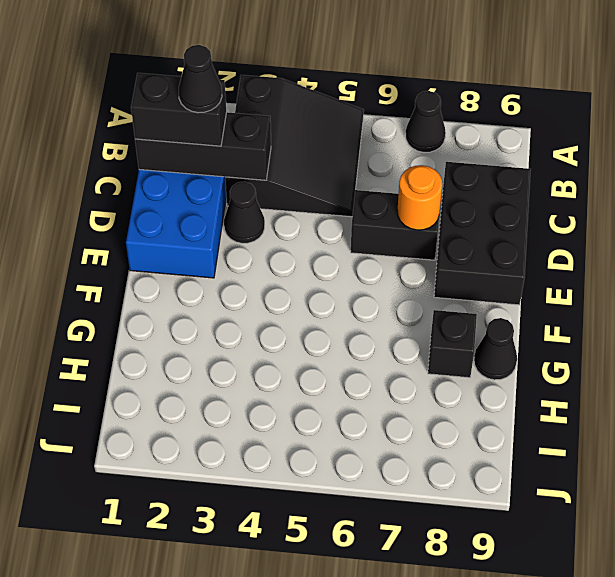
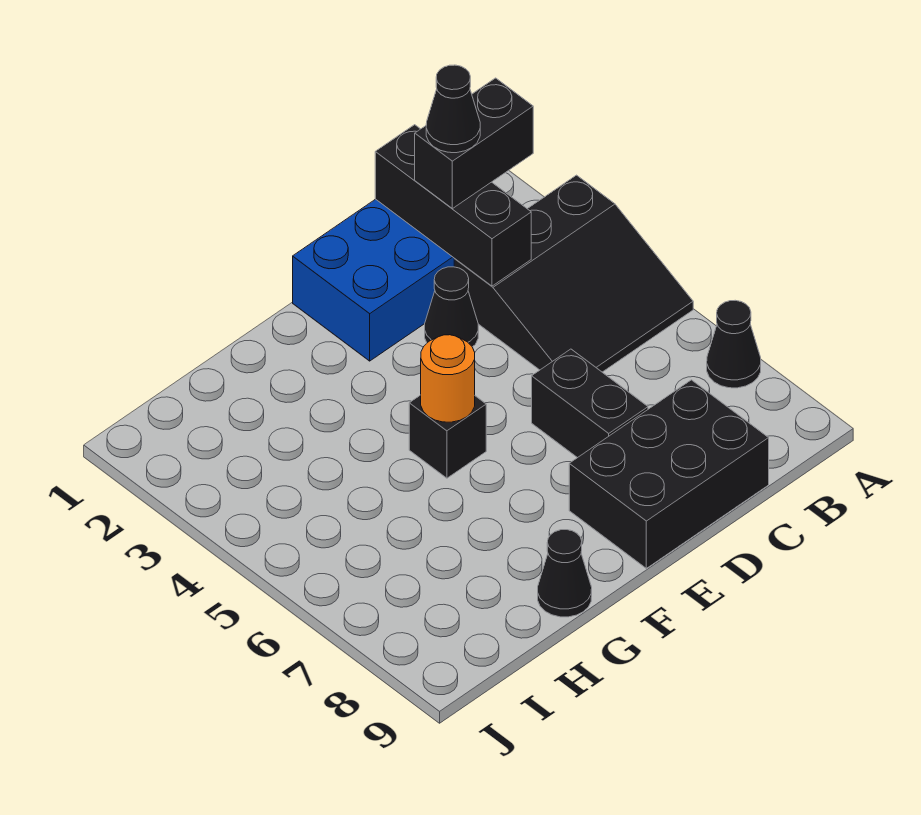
black brick C1:C2 level 3 -> black brick B2:C2 level 3
orange round brick D7 level 2 -> orange round brick F5 level 2
black brick G8 level 1 -> black brick F5 level 1

